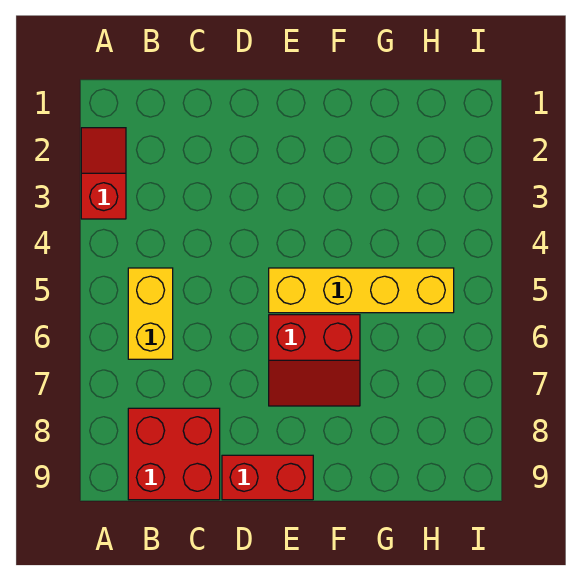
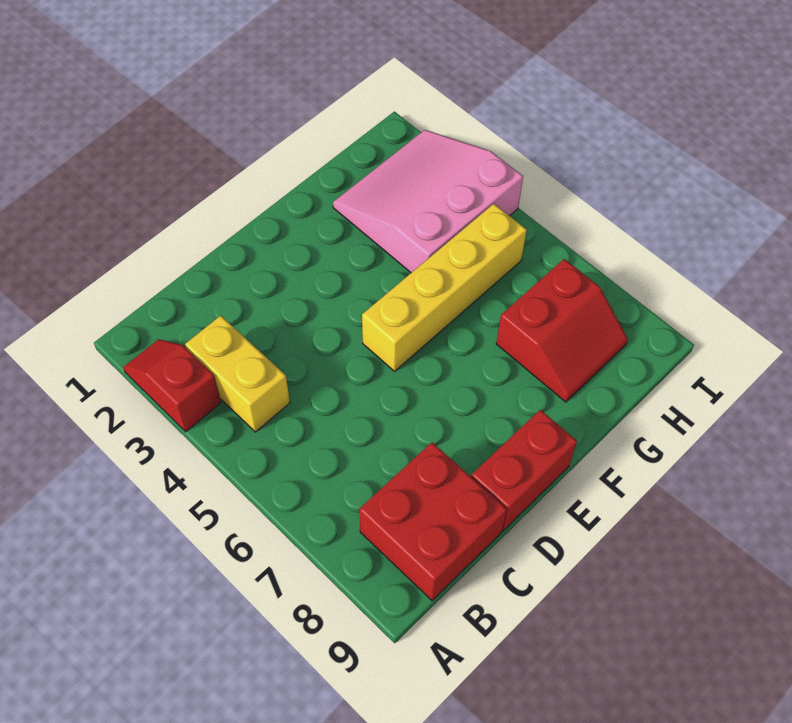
yellow brick B5:B6 level 1 -> yellow brick B3:B4 level 1
red slope E6:F7 level 1 top 6 -> red slope G7:H8 level 1 top 7
none -> pink slope G2:I4 level 1 top 4

